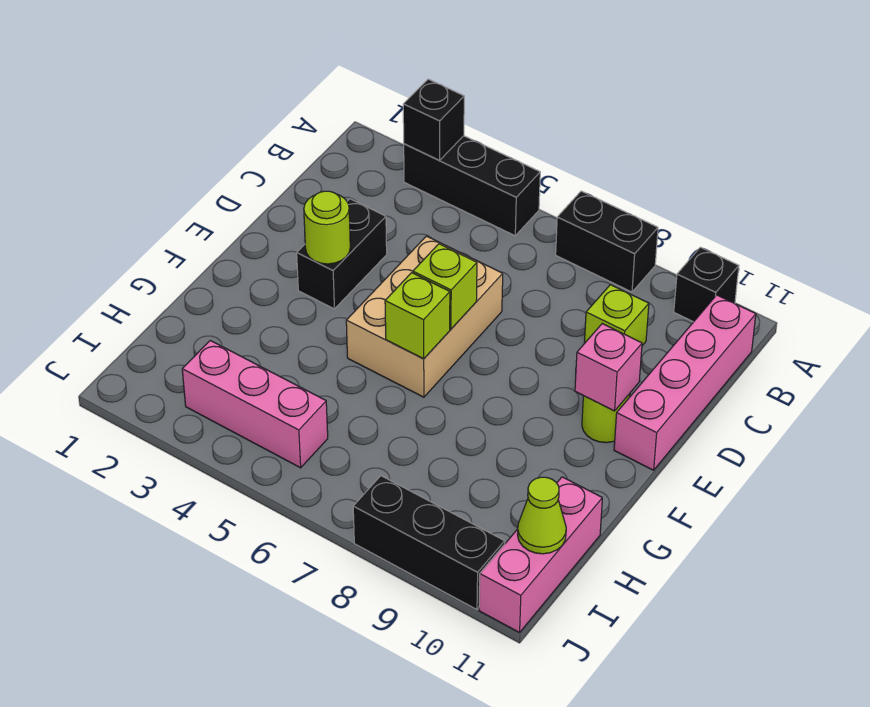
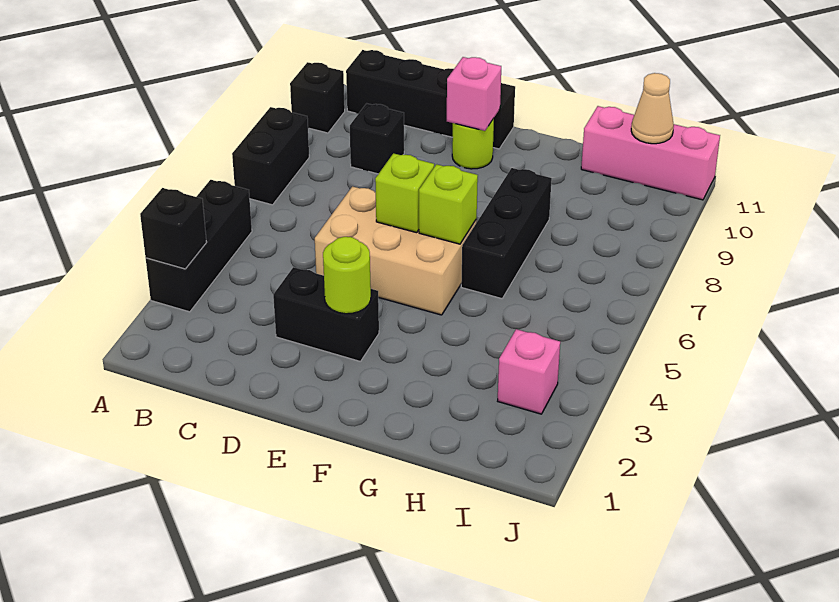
pink brick B11:E11 level 1 -> black brick B11:E11 level 1
lime brick C9 level 1 -> black brick C9 level 1
pink brick I3:I5 level 1 -> pink brick I3 level 1
lime cone I11 level 2 -> tan cone I11 level 2
black brick J8:J10 level 1 -> black brick G6:G8 level 1

